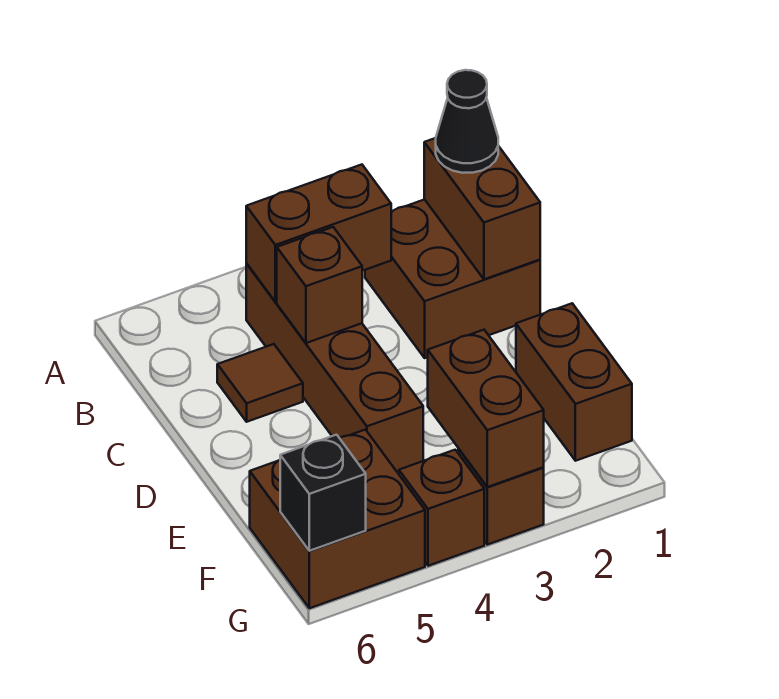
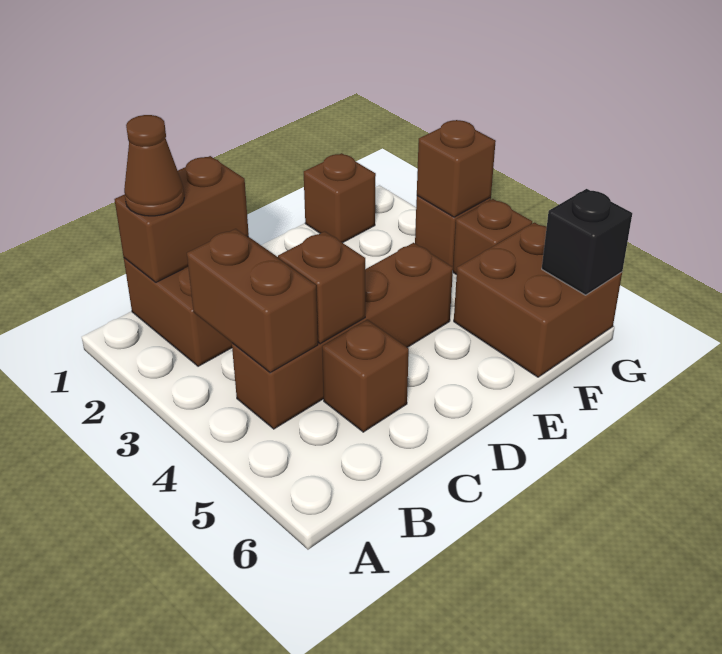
black cone B1 level 3 -> brown cone B1 level 3
brown tile C5 level 1 -> brown brick C5 level 1
brown brick E1:F1 level 1 -> brown brick F1 level 1
brown brick F3:G3 level 2 -> brown brick G3 level 2

